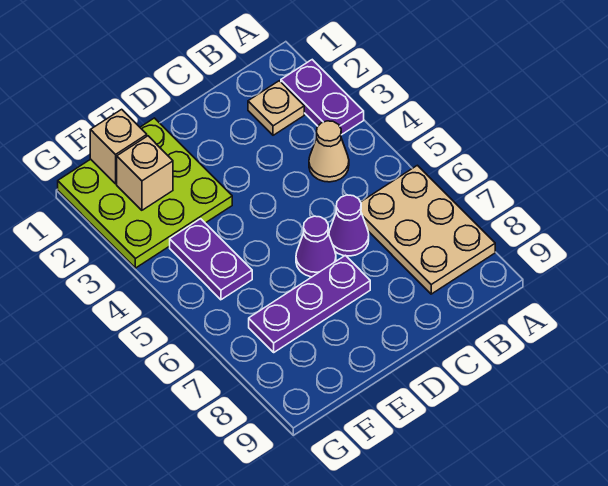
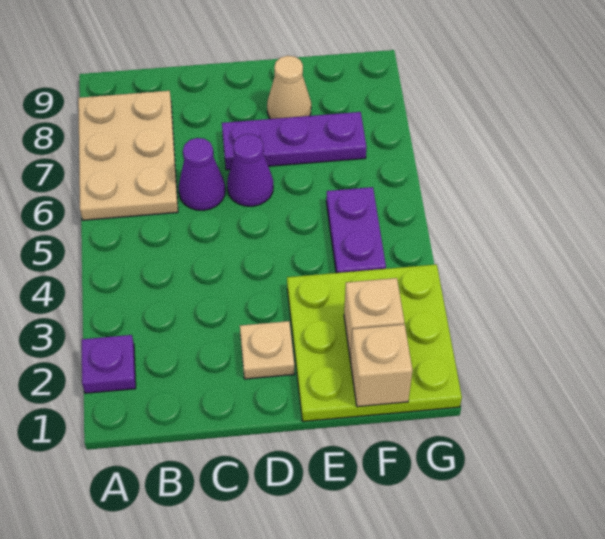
purple plate A2:A3 level 1 -> purple plate A2 level 1
tan plate B2 level 1 -> tan plate D2 level 1
tan cone B4 level 1 -> tan cone E8 level 1

